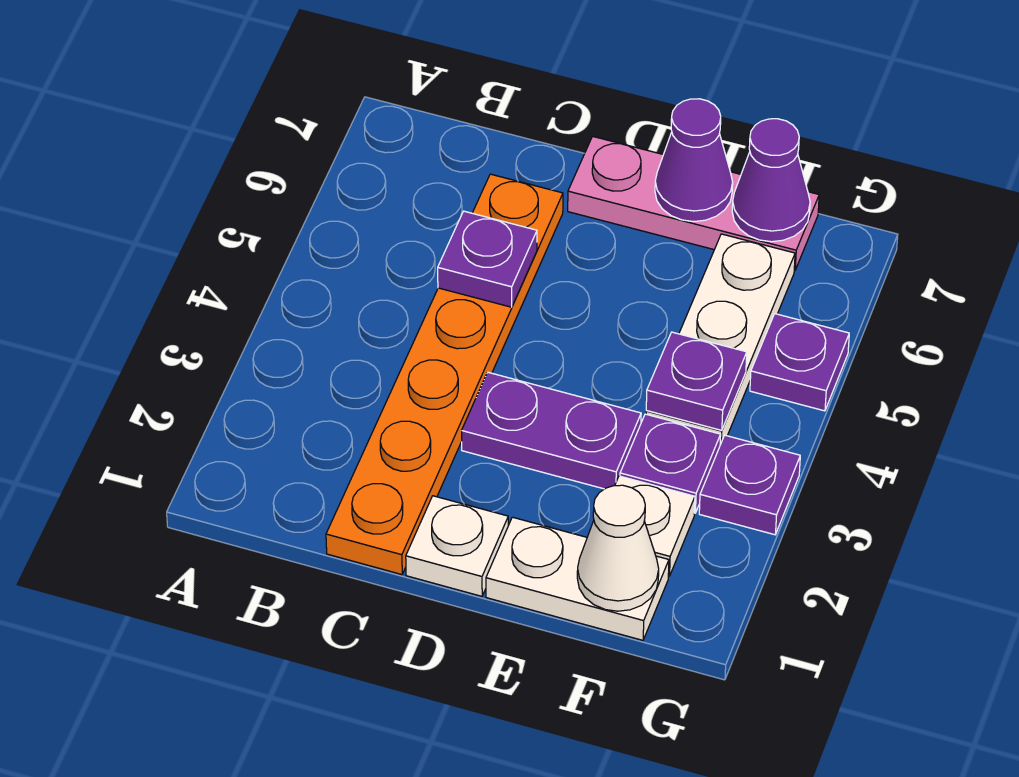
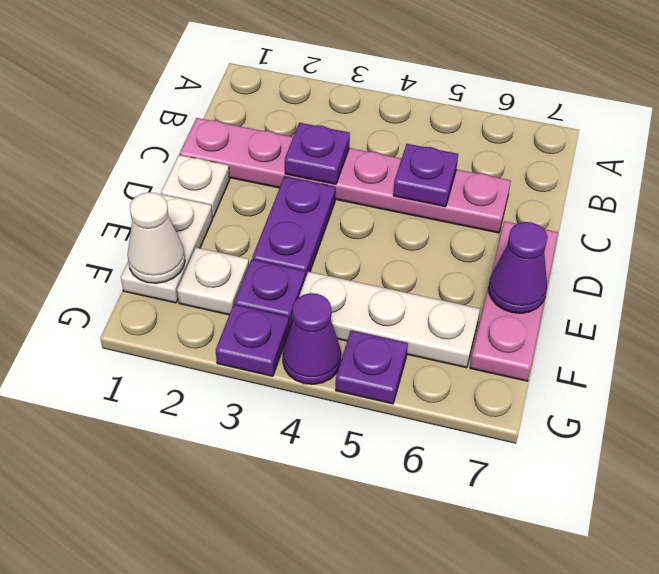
orange plate C1:C6 level 1 -> pink plate C1:C6 level 1
purple plate F4 level 2 -> purple plate C3 level 2
purple cone F7 level 2 -> purple cone G4 level 1

